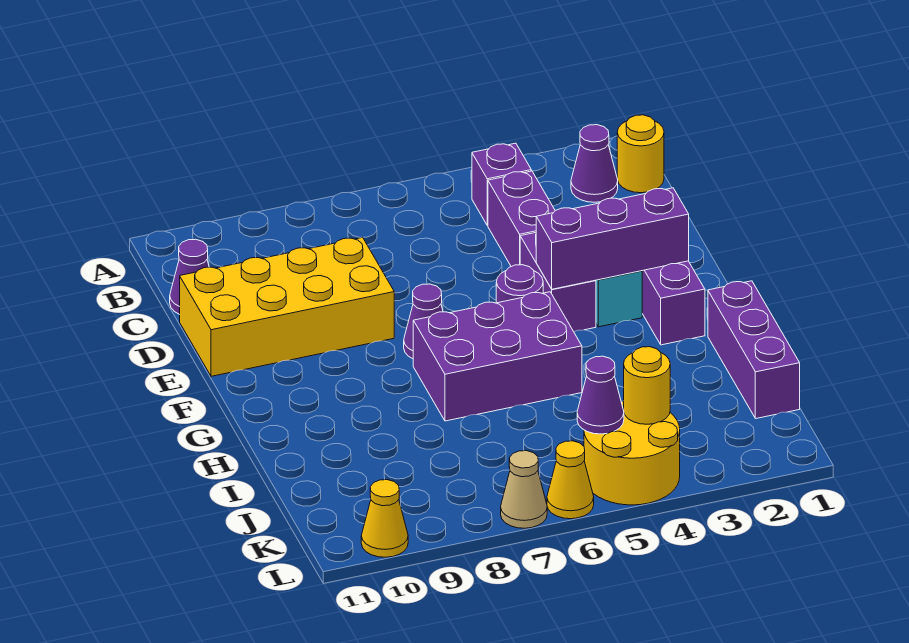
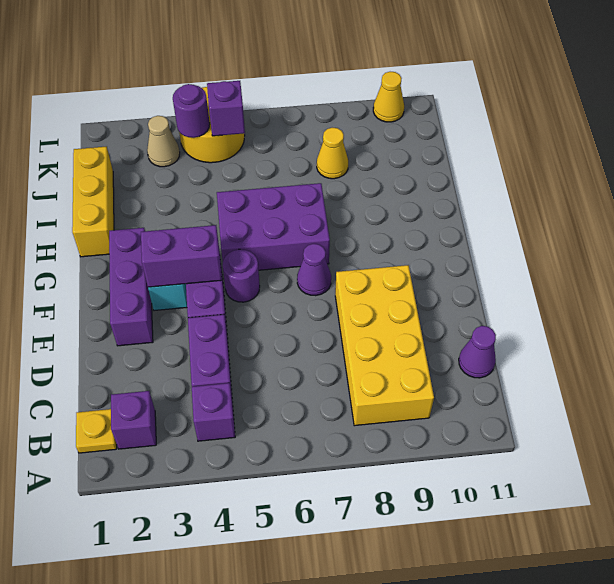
yellow round brick B1 level 1 -> yellow plate B1 level 1
purple cone B2 level 1 -> purple brick B2 level 1
yellow brick D8:E11 level 1 -> yellow brick B8:E9 level 1
purple brick F2:F4 level 2 -> purple brick F3:F4 level 2
purple brick H1:J1 level 1 -> yellow brick H1:J1 level 1
yellow round brick K4 level 2 -> purple round brick K4 level 2
purple cone K5 level 2 -> purple brick K5 level 2
yellow cone L6 level 1 -> yellow cone J8 level 1
tan cone L7 level 1 -> tan cone K3 level 1

